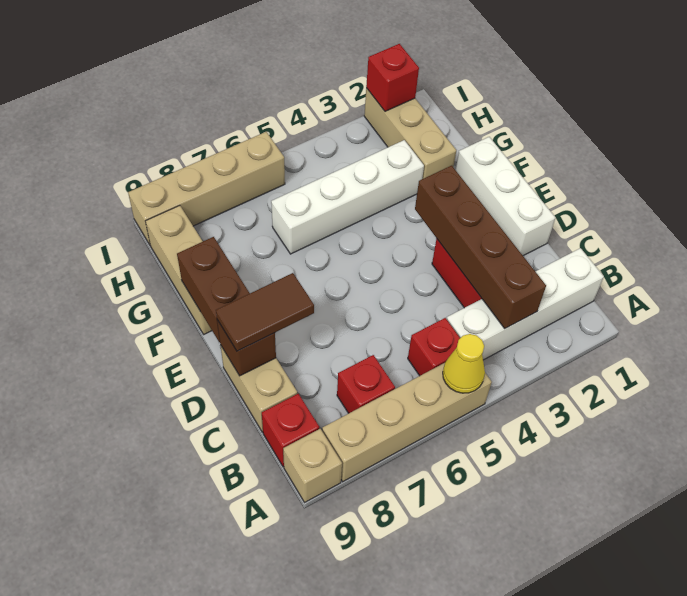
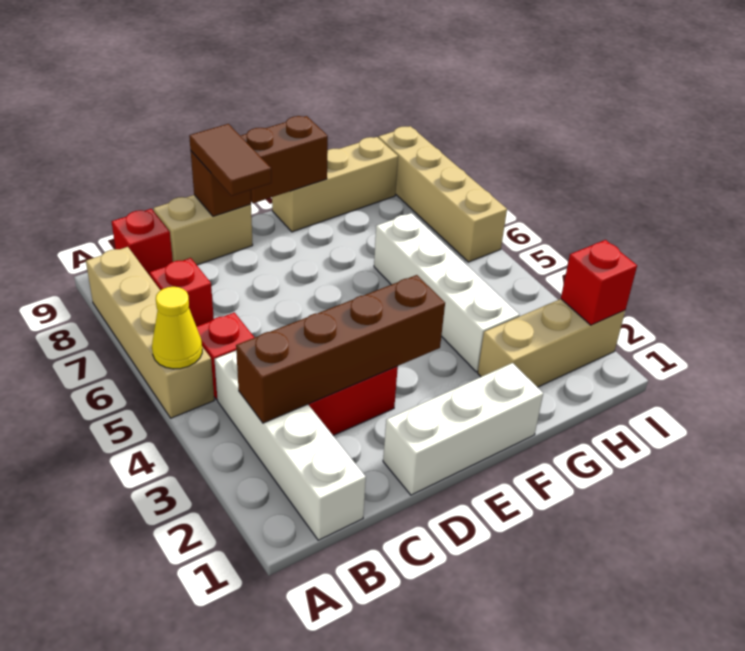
tan brick A9 level 1 -> none

